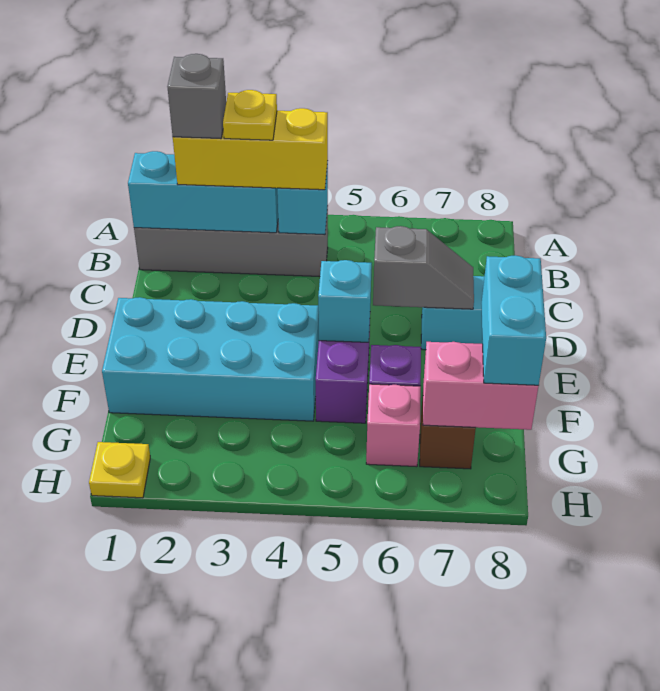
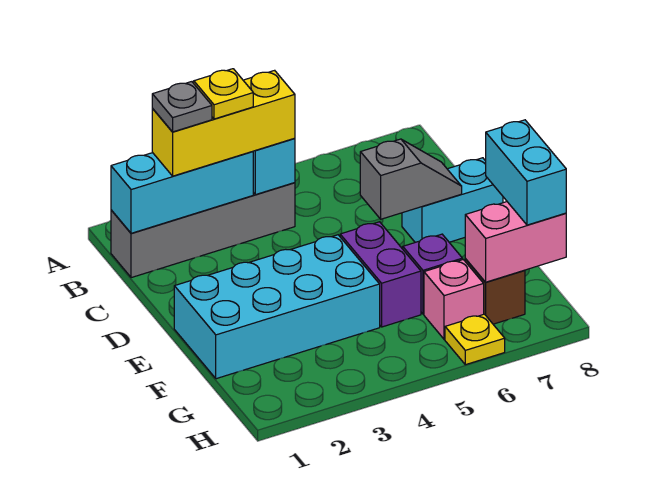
grey brick B2 level 4 -> grey plate B2 level 4
cyan brick E5 level 2 -> none
yellow plate H1 level 1 -> yellow plate H6 level 1

